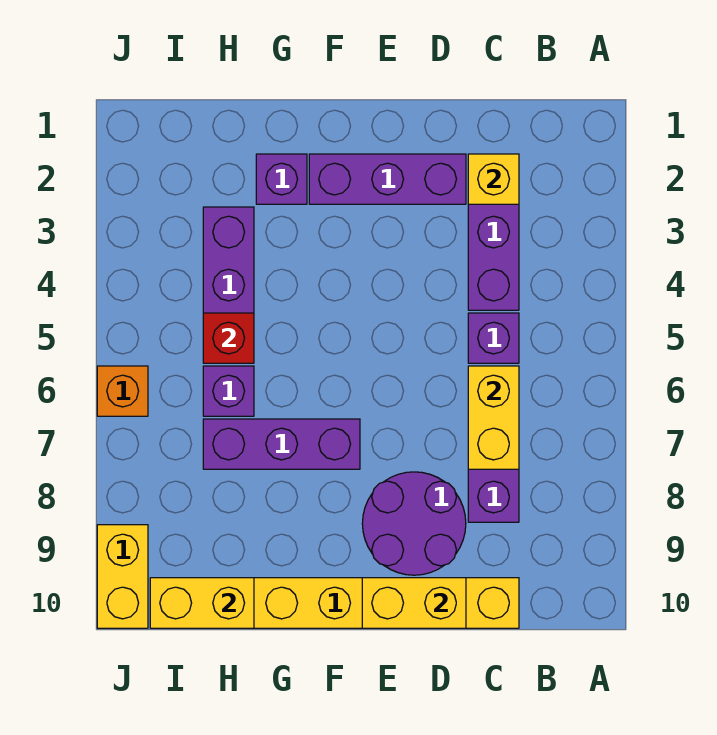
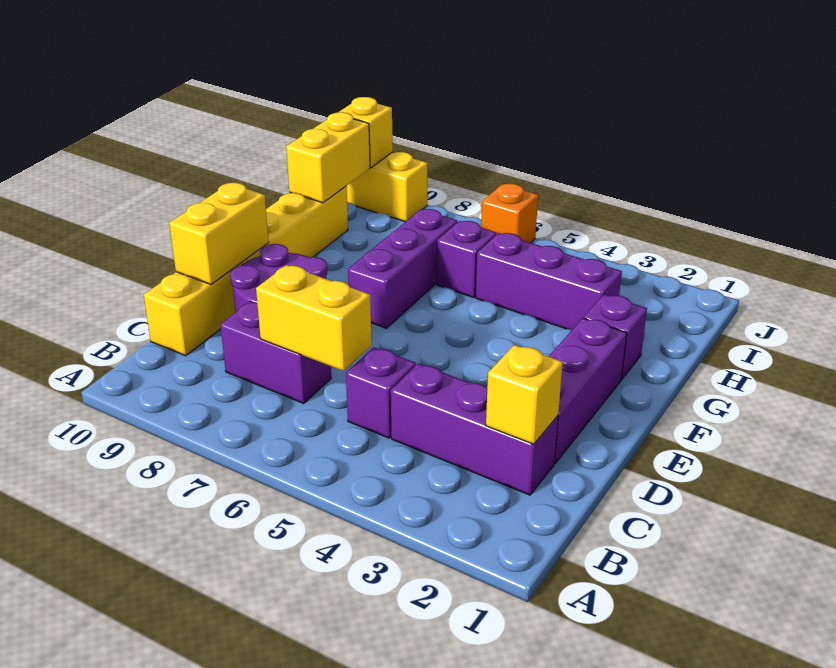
red brick H5 level 2 -> none
none -> yellow brick J10 level 2

